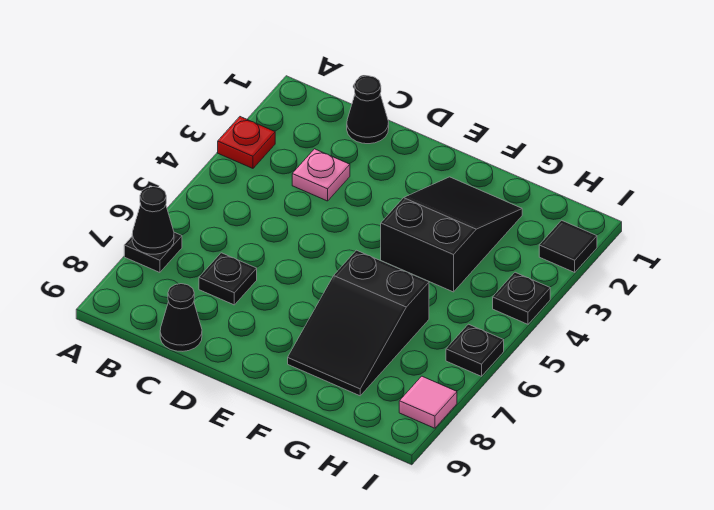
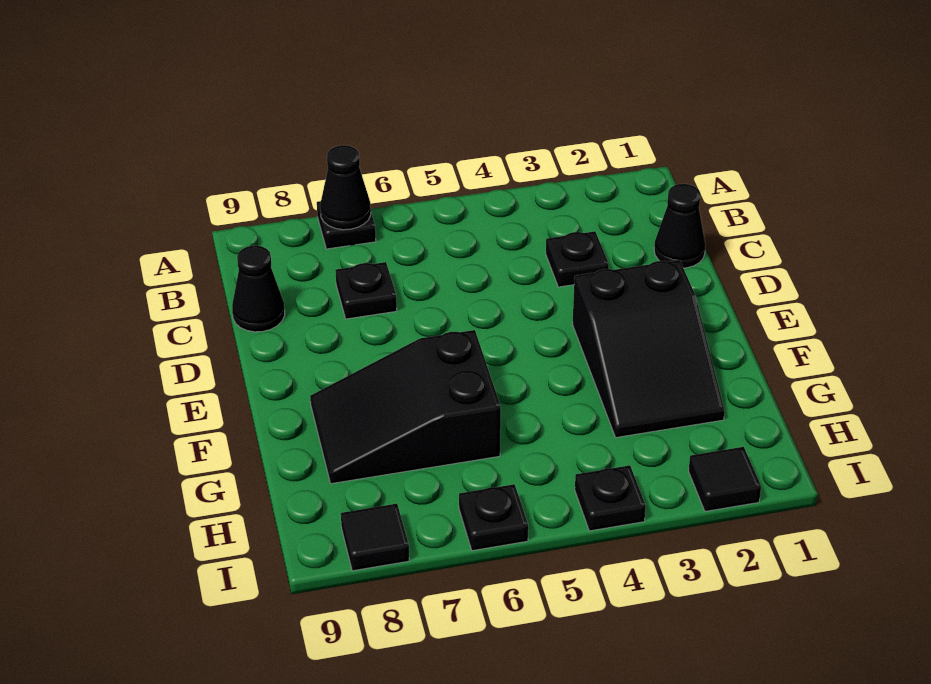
red plate A3 level 1 -> none
pink plate C3 level 1 -> black plate C3 level 1
black slope F2:G4 level 1 top 4 -> black slope E2:G3 level 1 top E
pink tile I8 level 1 -> black tile I8 level 1

